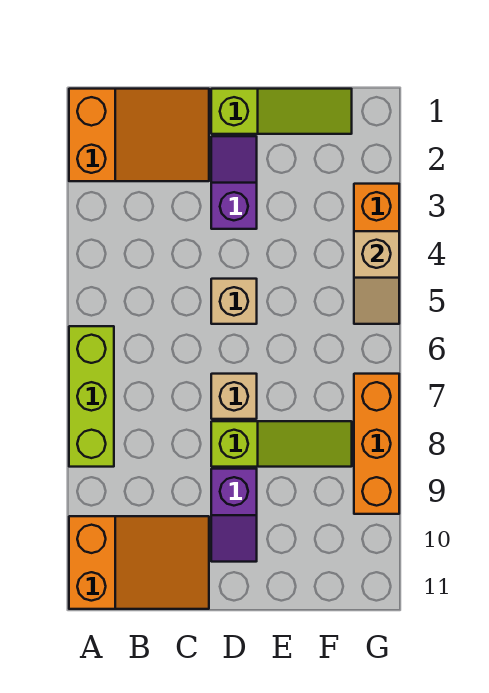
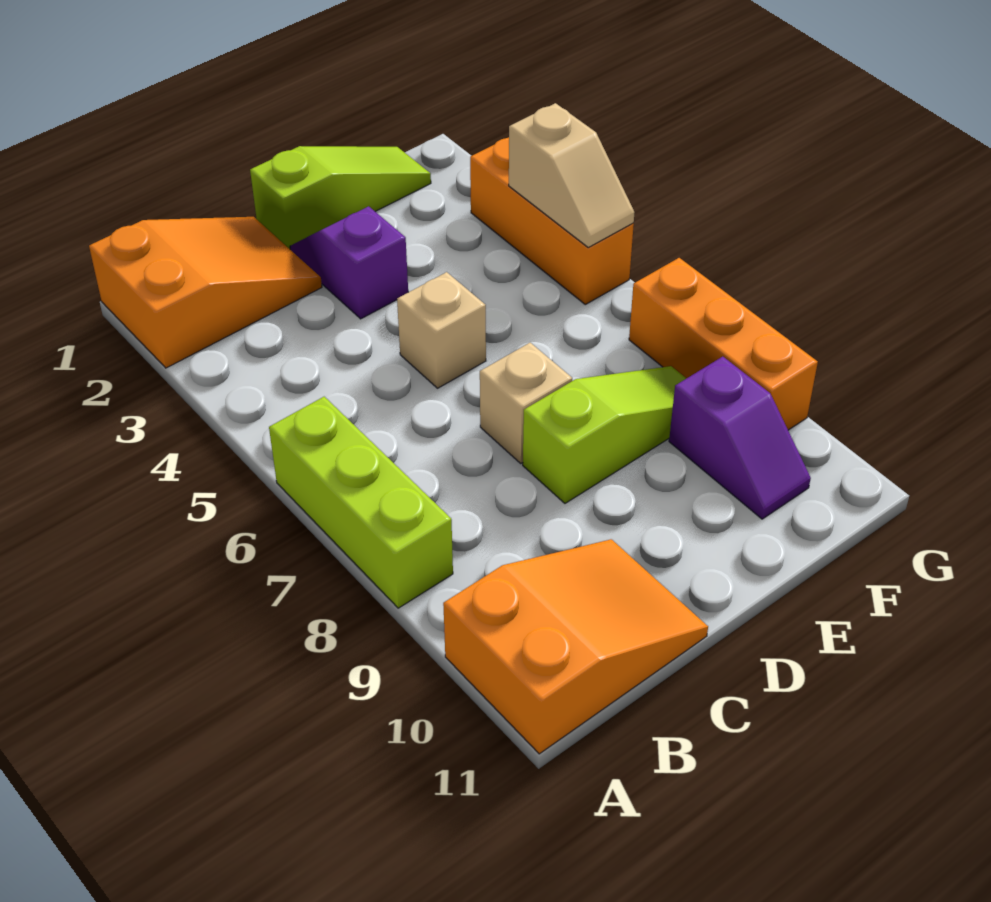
purple slope D9:D10 level 1 top 9 -> purple slope F9:F10 level 1 top 9

